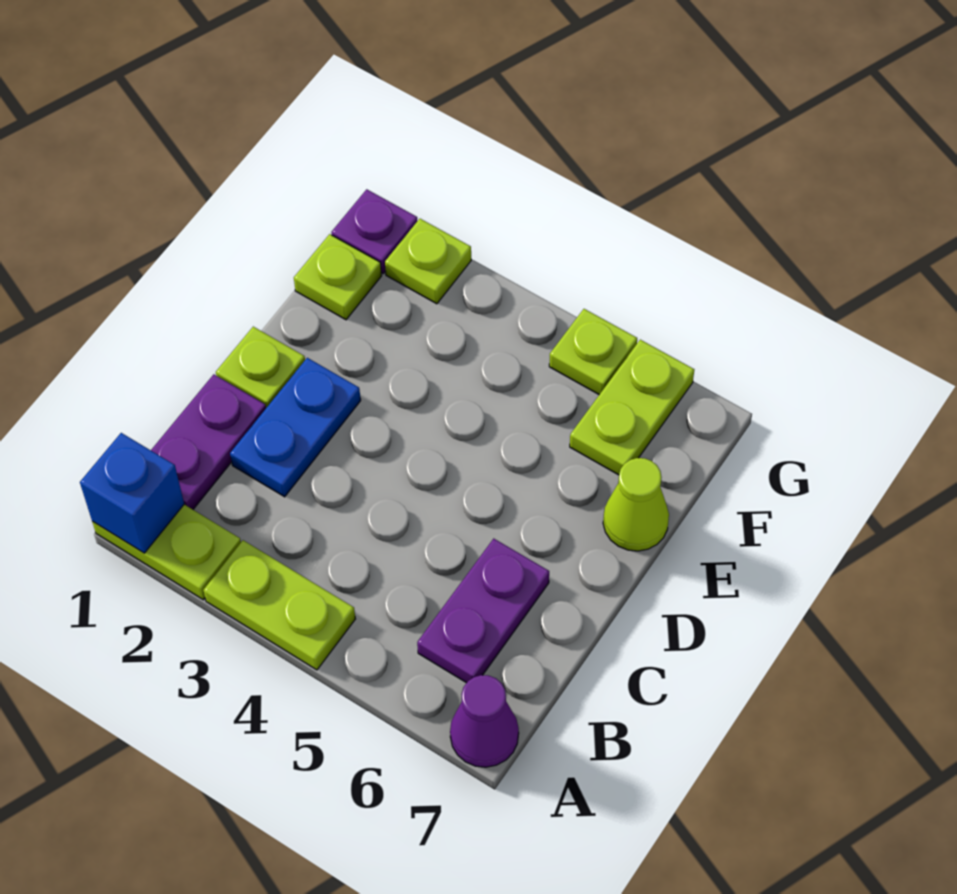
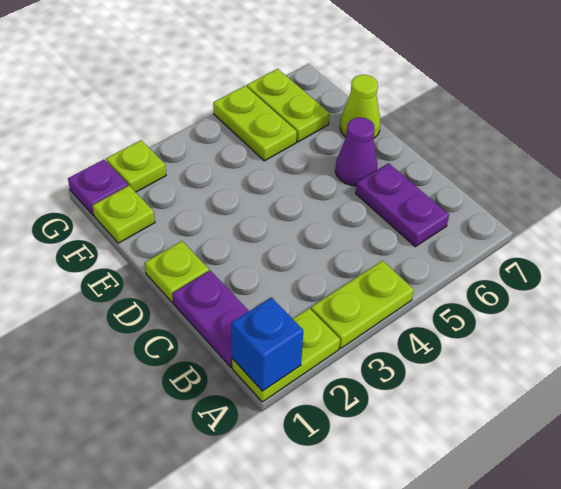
purple cone A7 level 1 -> purple cone D6 level 1
blue plate C2:D2 level 1 -> none
lime plate G5 level 1 -> lime plate F5:G5 level 1

